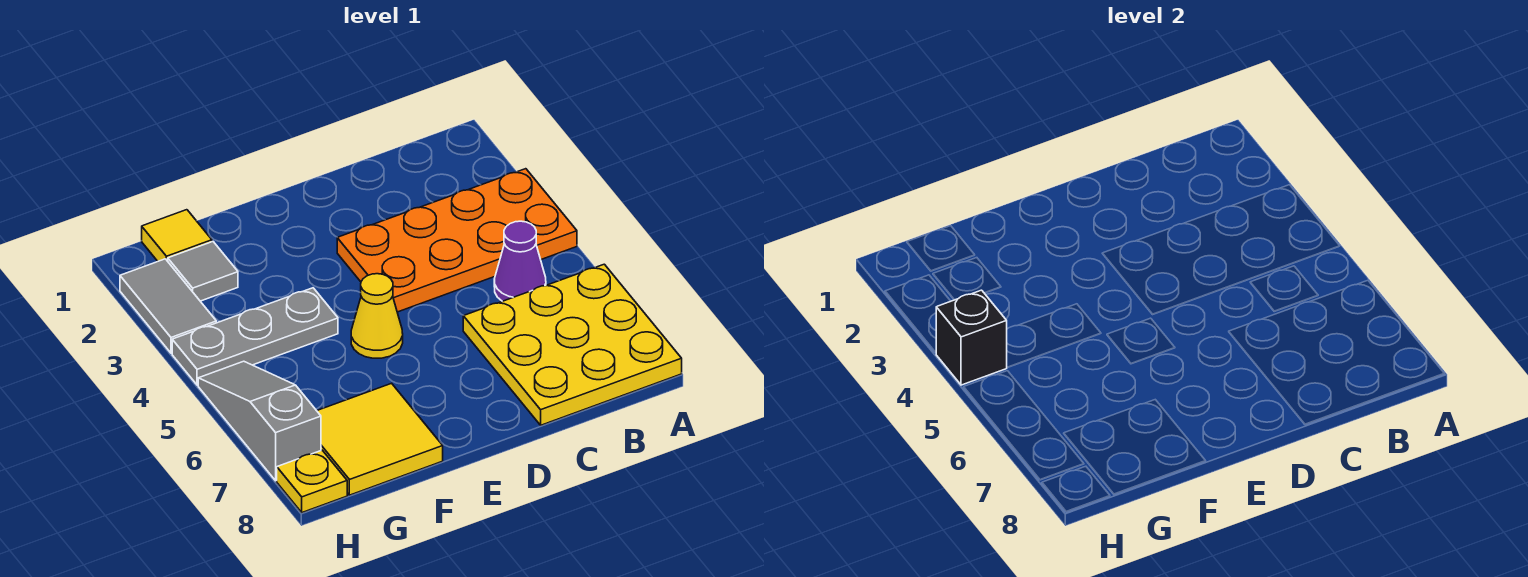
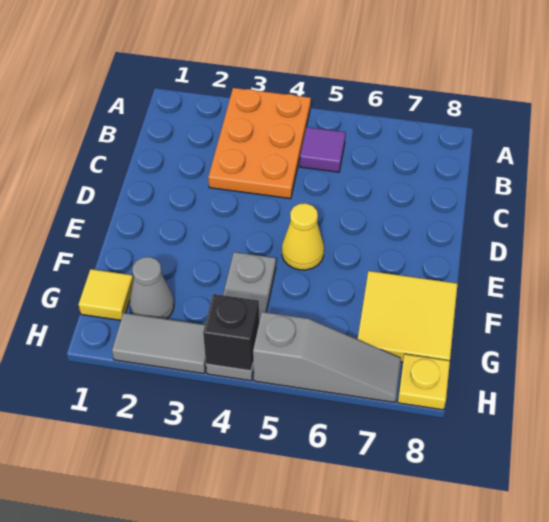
orange plate A3:D4 level 1 -> orange plate A3:C4 level 1
yellow plate A6:C8 level 1 -> none
purple cone B5 level 1 -> purple tile B5 level 1
grey tile G2 level 1 -> grey cone G2 level 1
grey slope H5:H7 level 1 top 7 -> grey slope H5:H7 level 1 top 5

